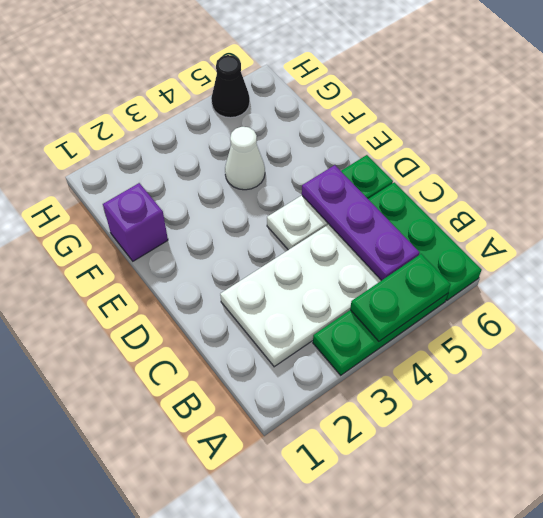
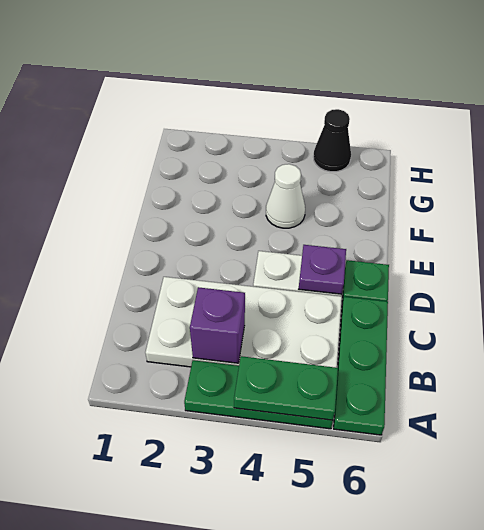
purple plate B5:D5 level 2 -> purple plate D5 level 2
purple brick F1 level 1 -> purple brick B3 level 2

